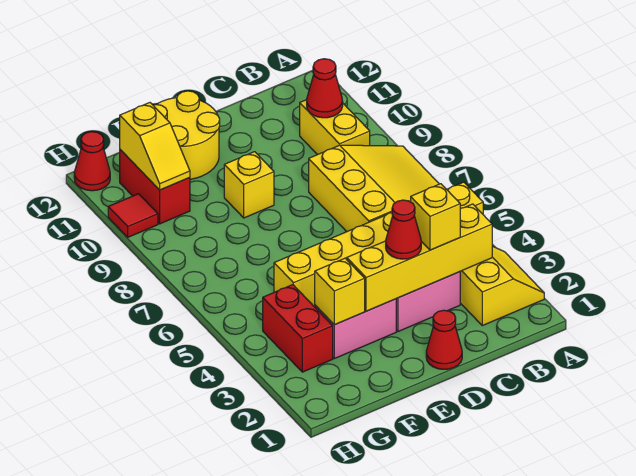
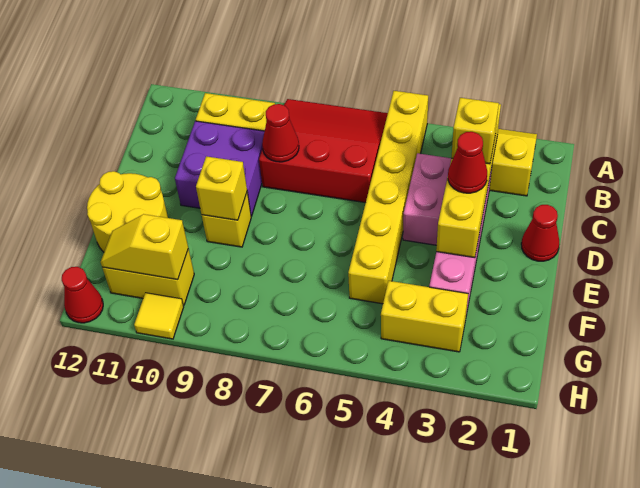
yellow slope A6:C8 level 1 top C -> red slope A6:C8 level 1 top C
red cone B10 level 2 -> red cone C8 level 2
none -> purple brick C9:D10 level 1
yellow brick F3 level 2 -> yellow brick E9 level 2
red brick G3:G4 level 1 -> yellow brick G3:G4 level 1
red brick G10:G11 level 1 -> yellow brick G10:G11 level 1
yellow slope G10:G11 level 2 top 11 -> yellow slope G10:G11 level 2 top 10
red tile H10 level 1 -> yellow tile H10 level 1

